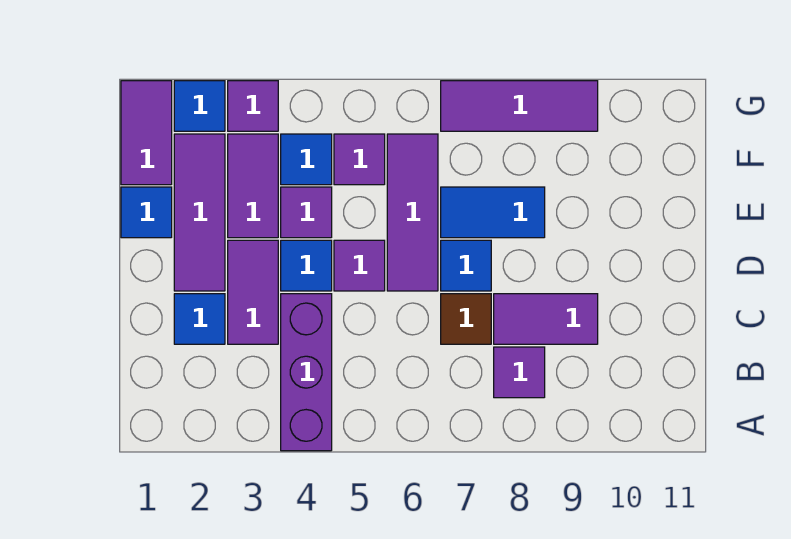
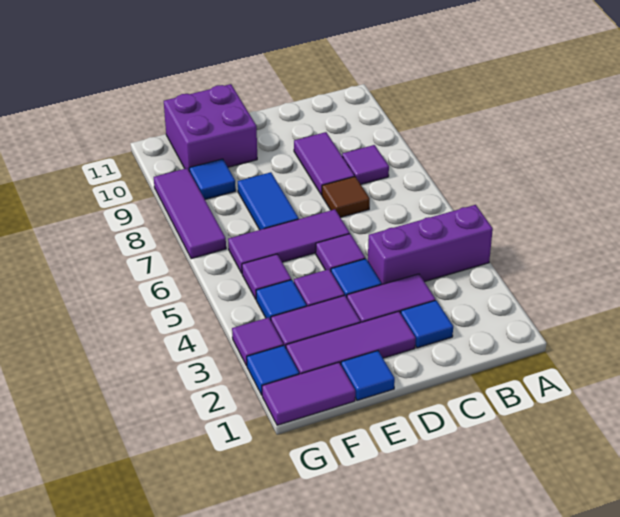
blue tile D7 level 1 -> blue tile F9 level 1
none -> purple brick E10:F11 level 1

